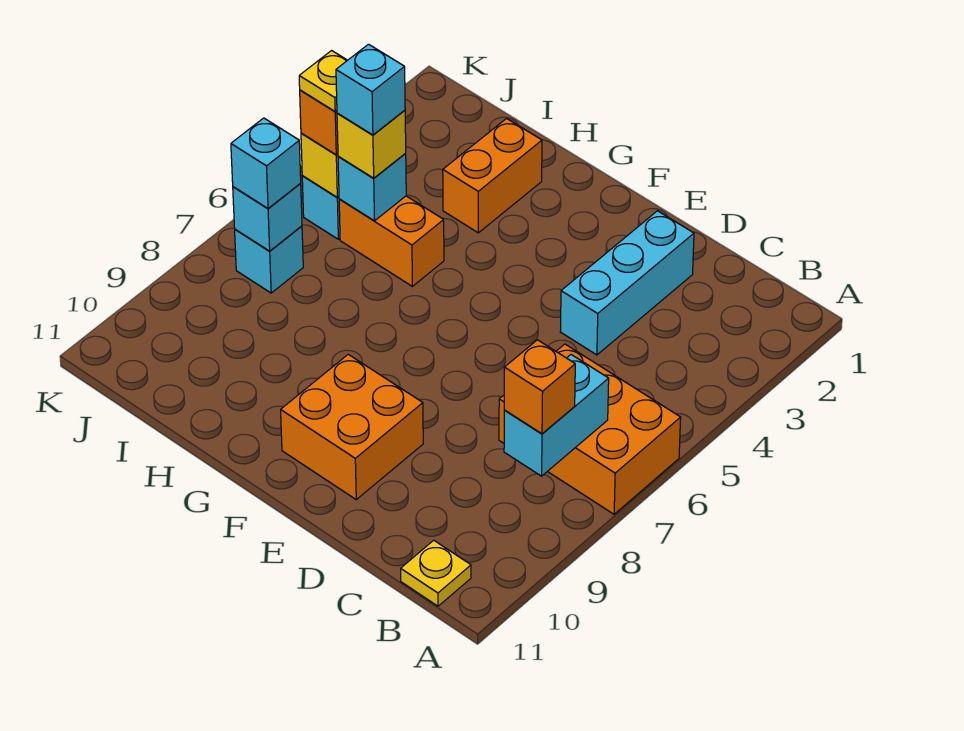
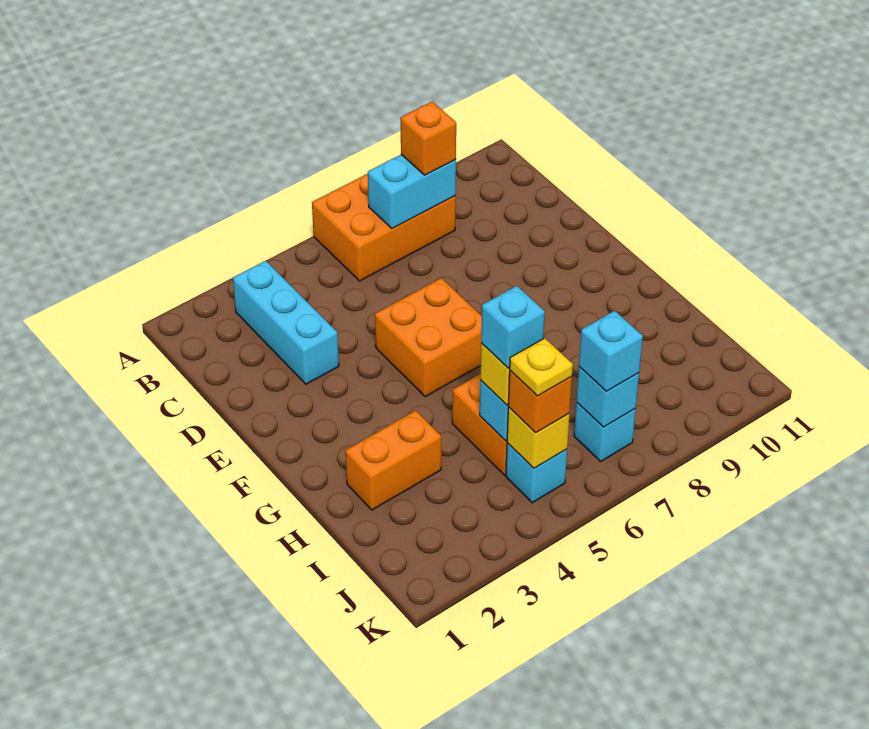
orange brick A6:C7 level 1 -> orange brick A6:B8 level 1
yellow plate B11 level 1 -> none
cyan brick D2:D4 level 1 -> cyan brick B3:D3 level 1
orange brick E9:F10 level 1 -> orange brick E5:F6 level 1

